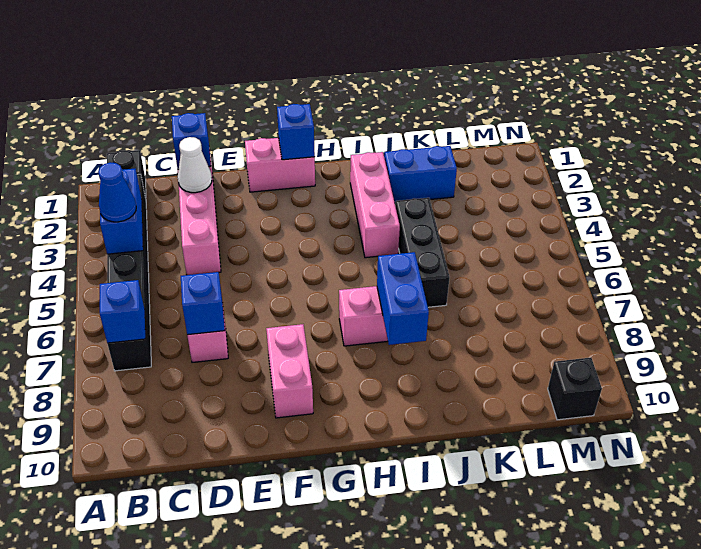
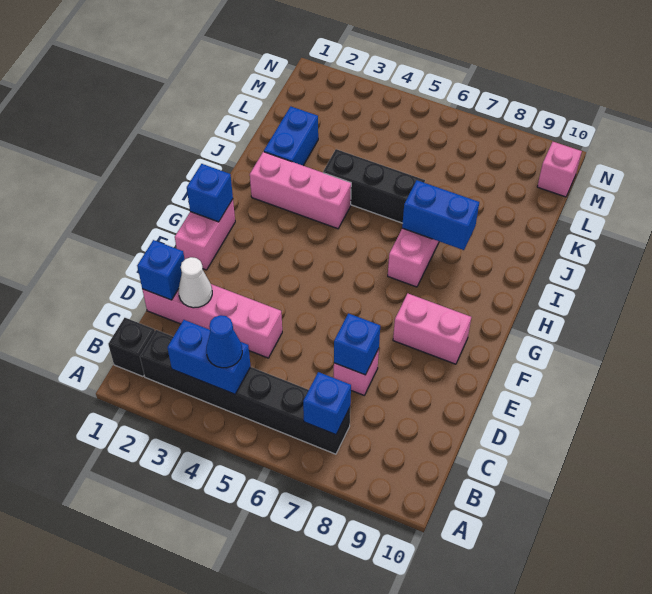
black brick M10 level 1 -> pink brick M10 level 1

